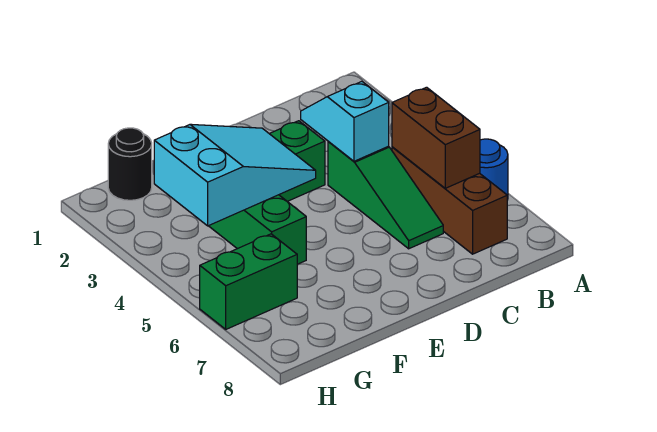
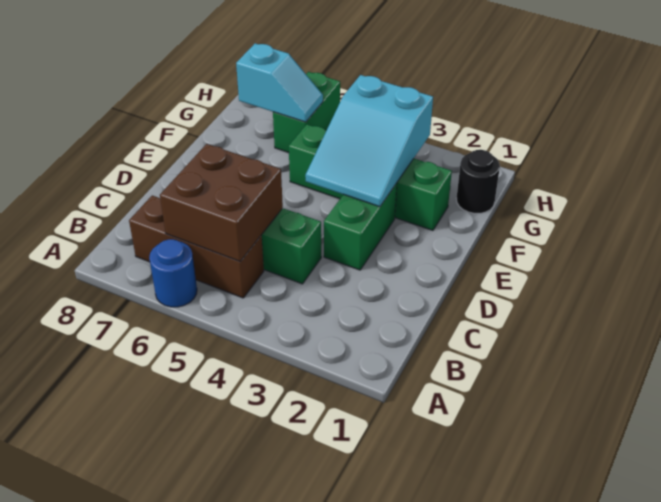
brown brick B5:B6 level 2 -> brown brick B5:C6 level 2
cyan slope C3:C4 level 2 top 4 -> cyan slope G6:G7 level 2 top 7

